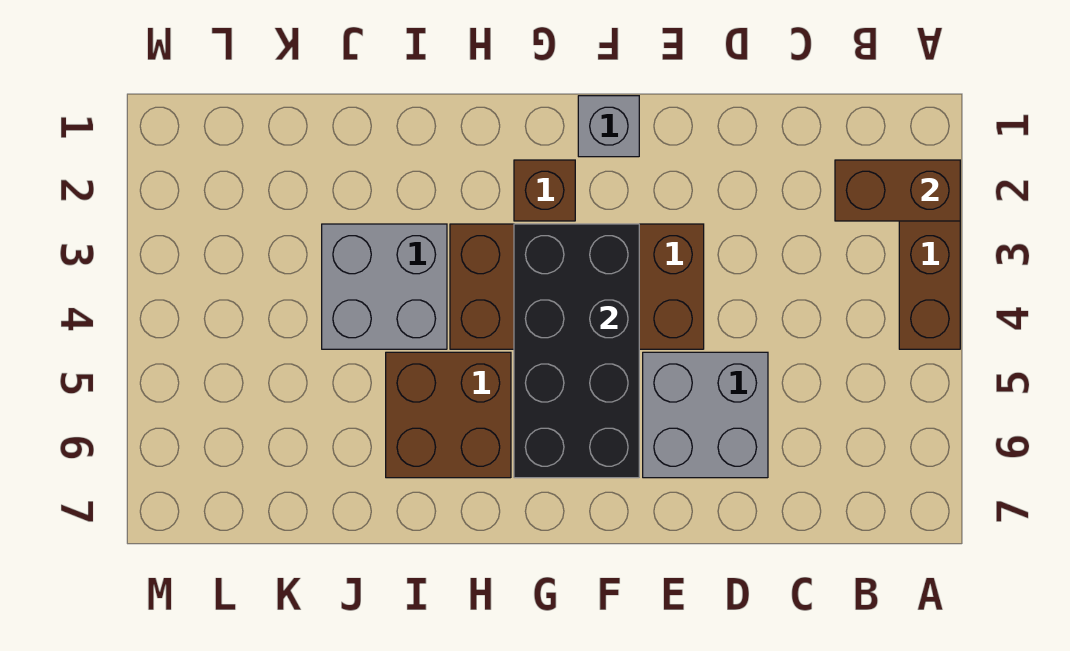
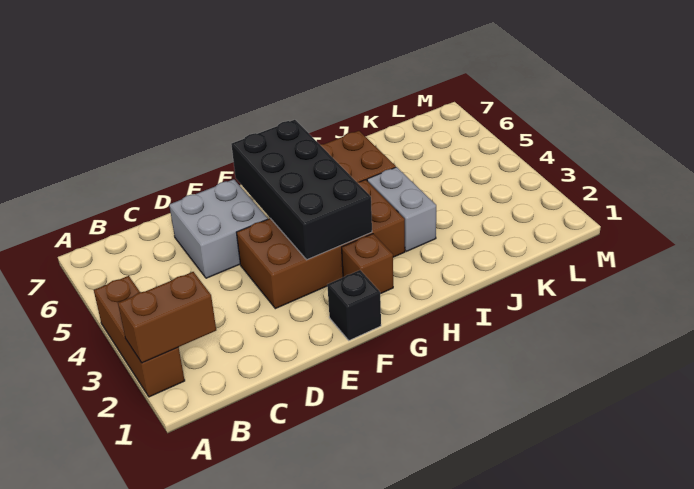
grey brick F1 level 1 -> black brick F1 level 1
grey brick I3:J4 level 1 -> grey brick I3:I4 level 1

